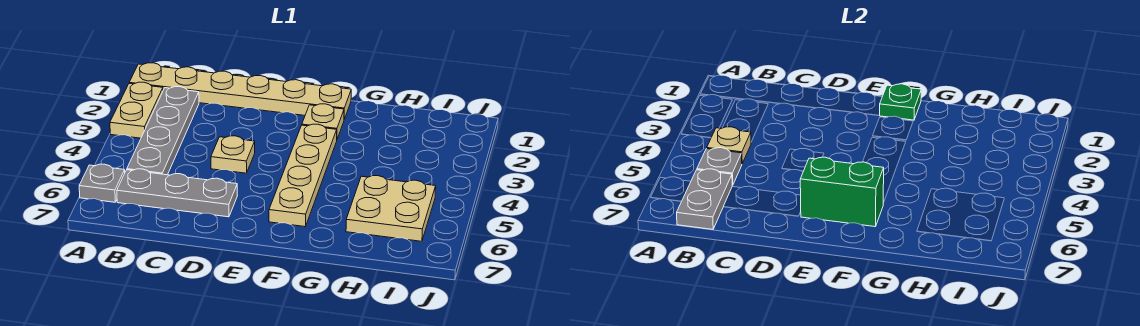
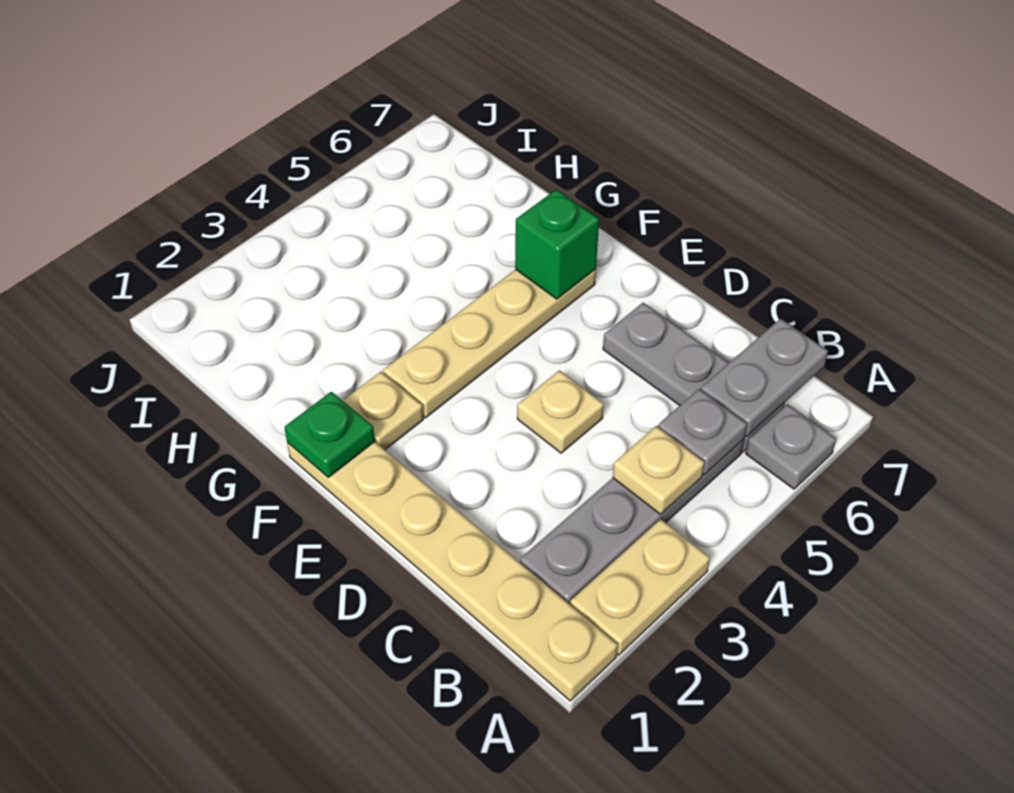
green brick E6:F6 level 2 -> green brick F6 level 2
tan plate H5:I6 level 1 -> none

